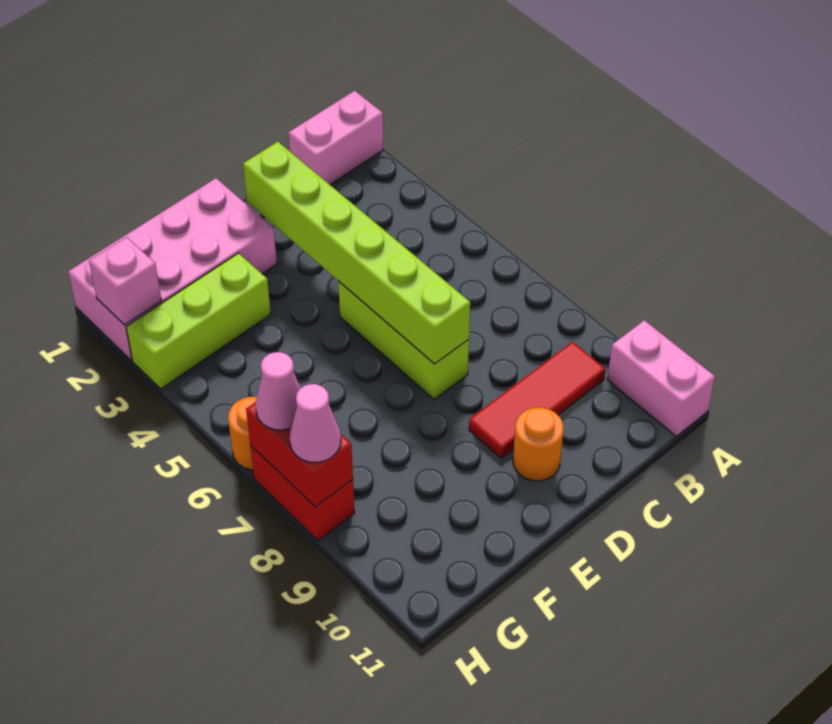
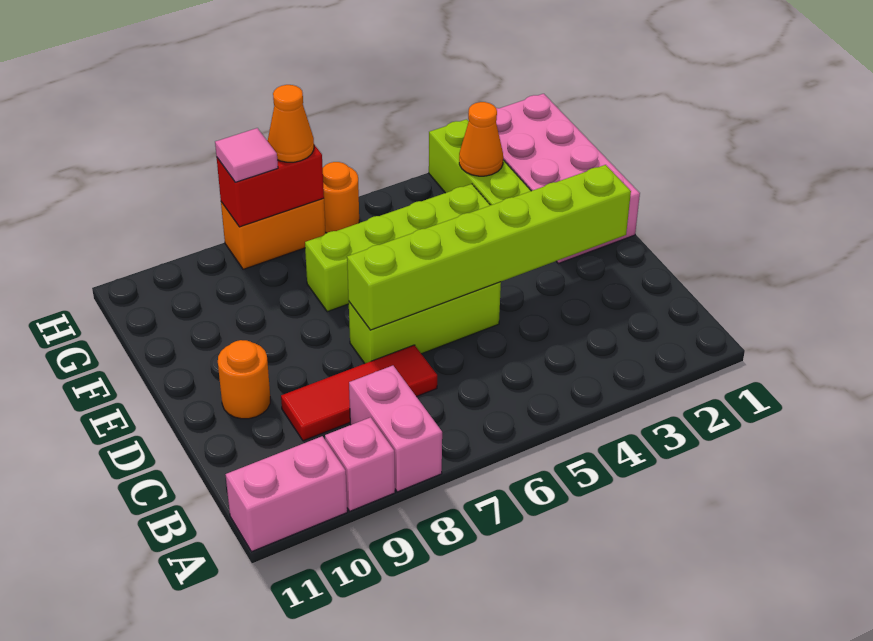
pink brick A1:B1 level 1 -> pink brick A8:B8 level 1
red tile B9:D9 level 1 -> red tile C7:C9 level 1
none -> lime brick F4:F7 level 1
none -> orange cone G3 level 2
pink brick H2 level 2 -> pink brick A9 level 1
red brick H7:H8 level 1 -> orange brick H7:H8 level 1
pink cone H7 level 3 -> orange cone H7 level 3
pink cone H8 level 3 -> pink tile H8 level 3

